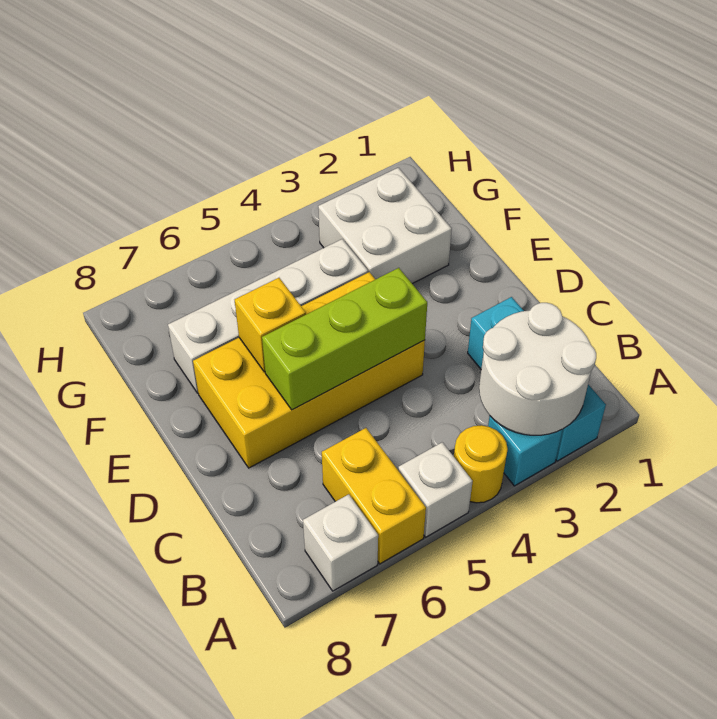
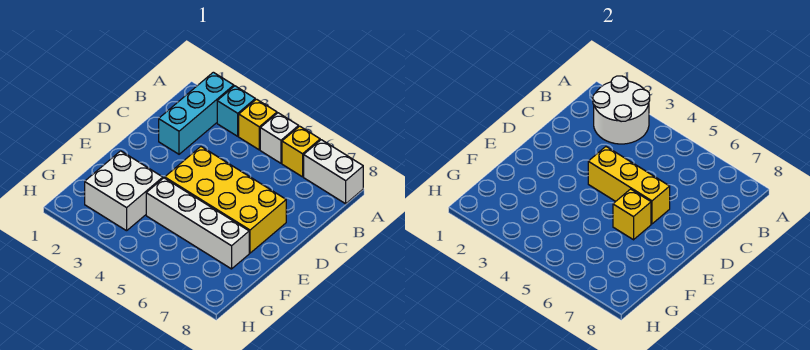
yellow round brick A4 level 1 -> yellow brick A4 level 1
yellow brick A6:B6 level 1 -> yellow brick A6 level 1
white brick A7 level 1 -> white brick A7:A8 level 1
lime brick D4:D6 level 2 -> yellow brick D4:D6 level 2

